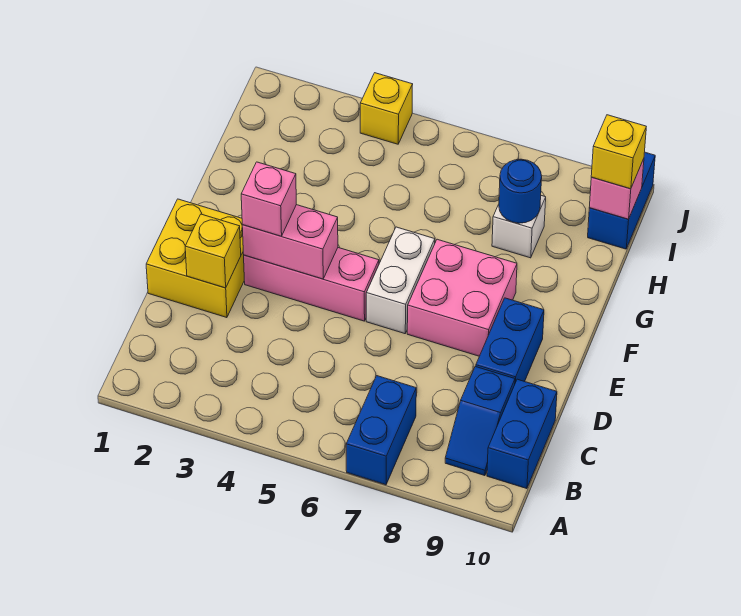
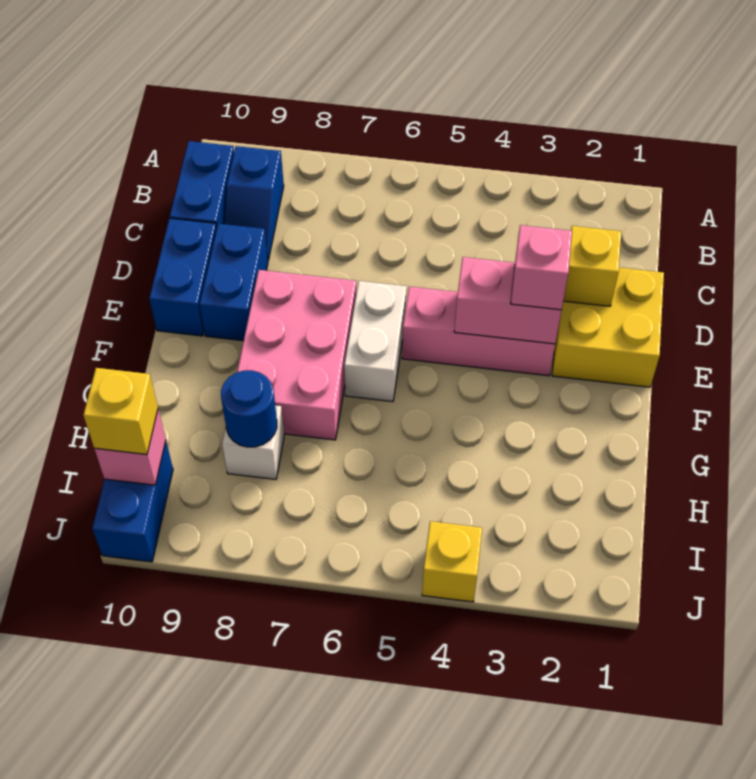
blue brick A7:B7 level 1 -> blue brick D10:E10 level 1
blue slope B9:C9 level 1 top C -> blue slope B9:C9 level 1 top B
pink brick E7:F8 level 1 -> pink brick E7:G8 level 1

